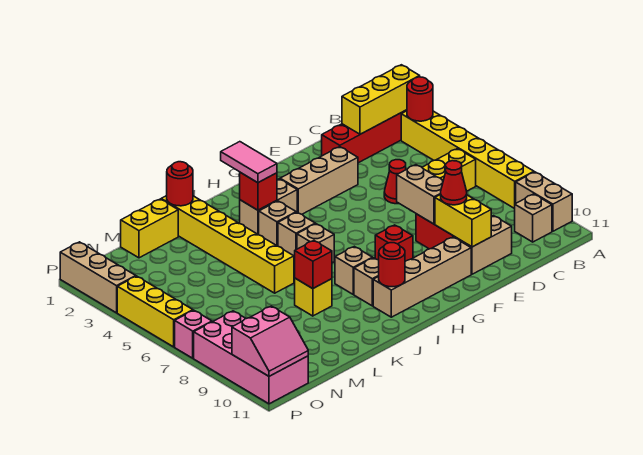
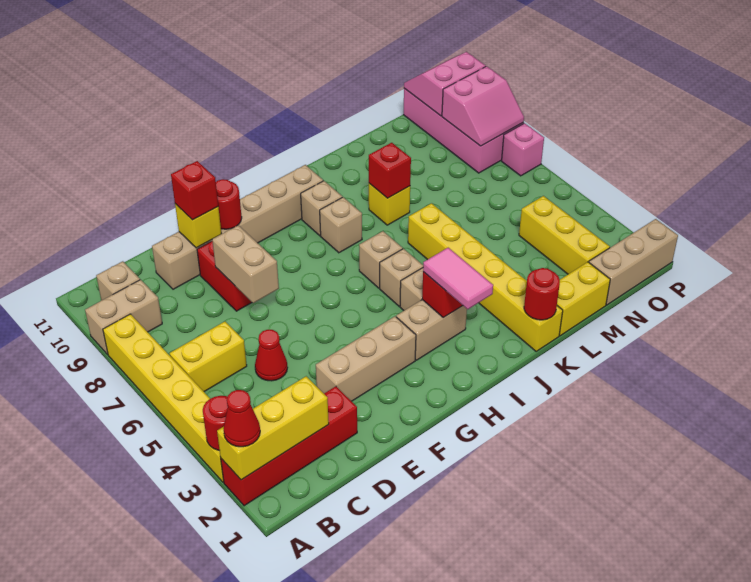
tan brick A9:A10 level 1 -> tan brick A9:B9 level 1
yellow brick E9:E10 level 2 -> yellow brick E10 level 2
red cone E9 level 3 -> red cone A2 level 3
red brick G8 level 1 -> red brick E10 level 3
red round brick I10 level 2 -> red round brick F10 level 2
none -> pink slope O8:P9 level 2 top 9
tan brick P1:P3 level 1 -> tan brick N1:P1 level 1
yellow brick P4:P6 level 1 -> yellow brick N2:N4 level 1

